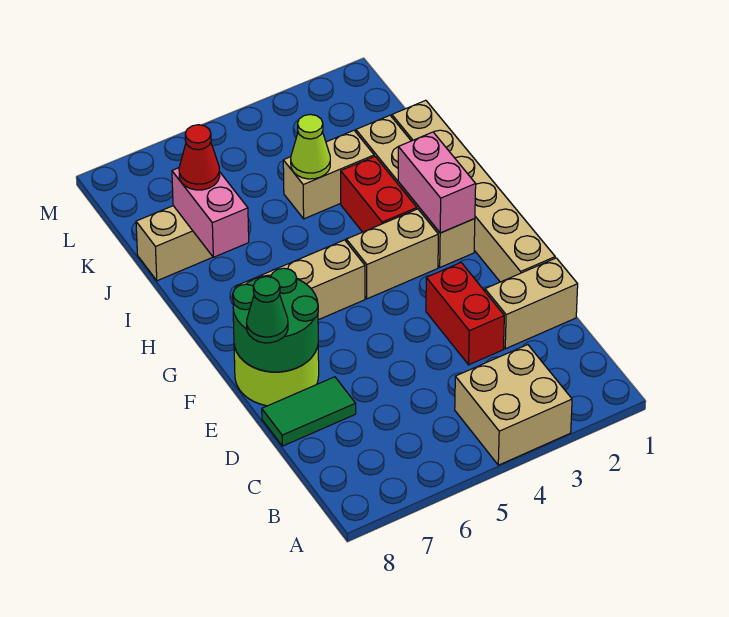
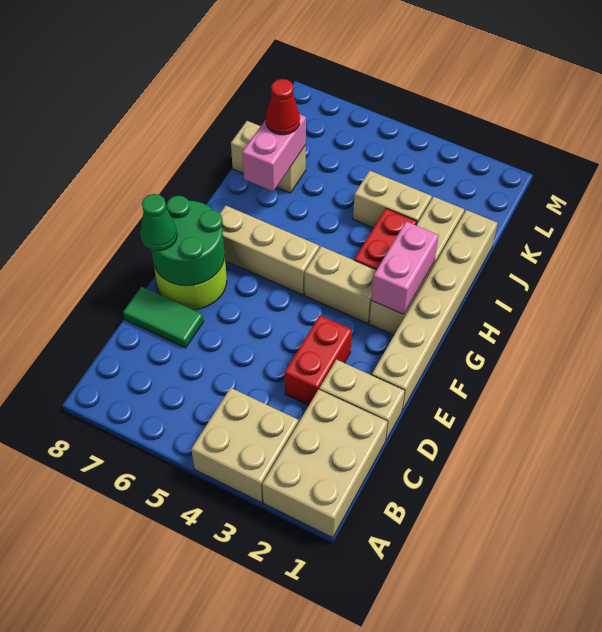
none -> tan brick A1:C2 level 1
lime cone J4 level 2 -> none

